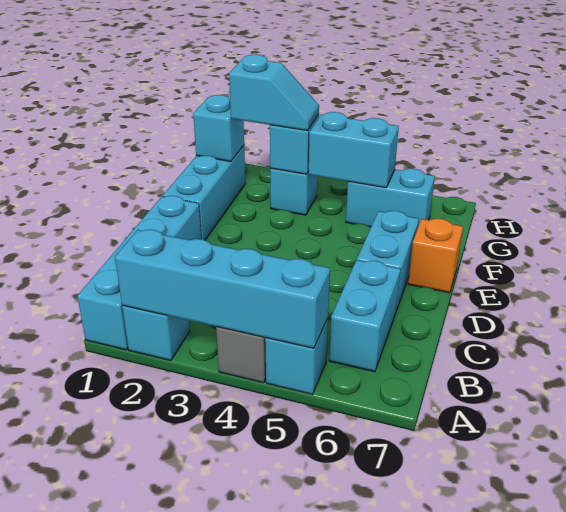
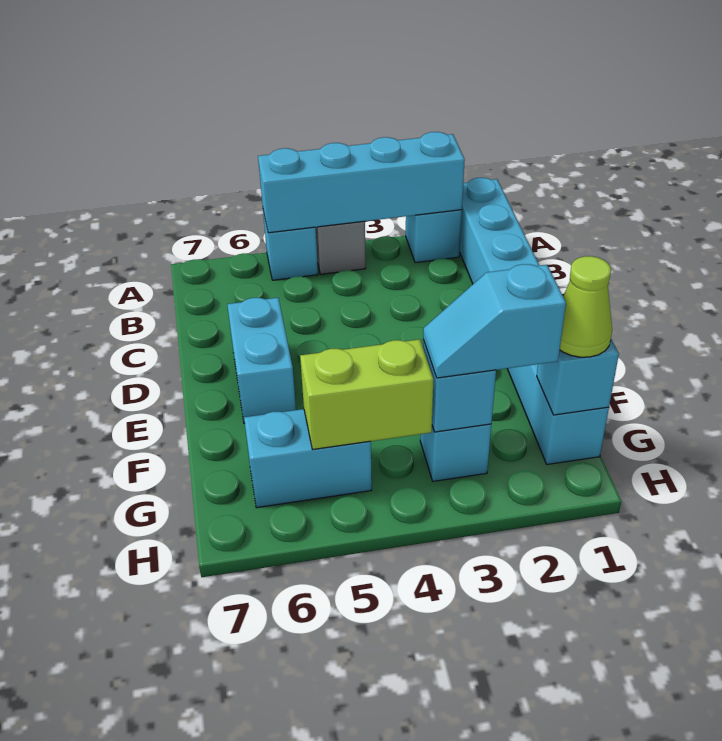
cyan brick B6:C6 level 1 -> none
orange brick E7 level 1 -> none
none -> lime cone G1 level 3
cyan brick G4:G5 level 2 -> lime brick G4:G5 level 2

